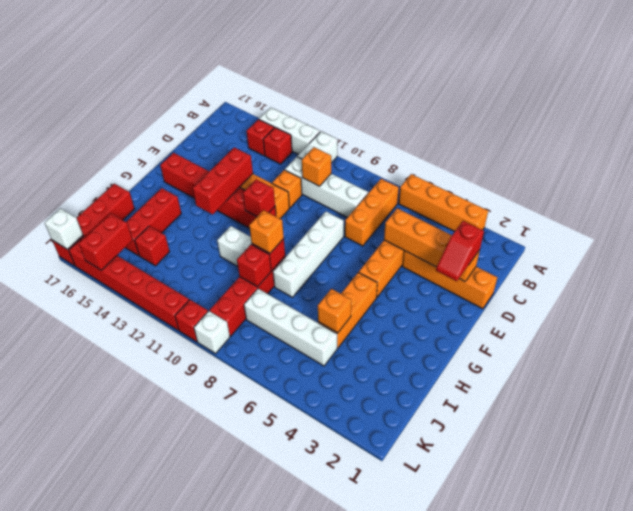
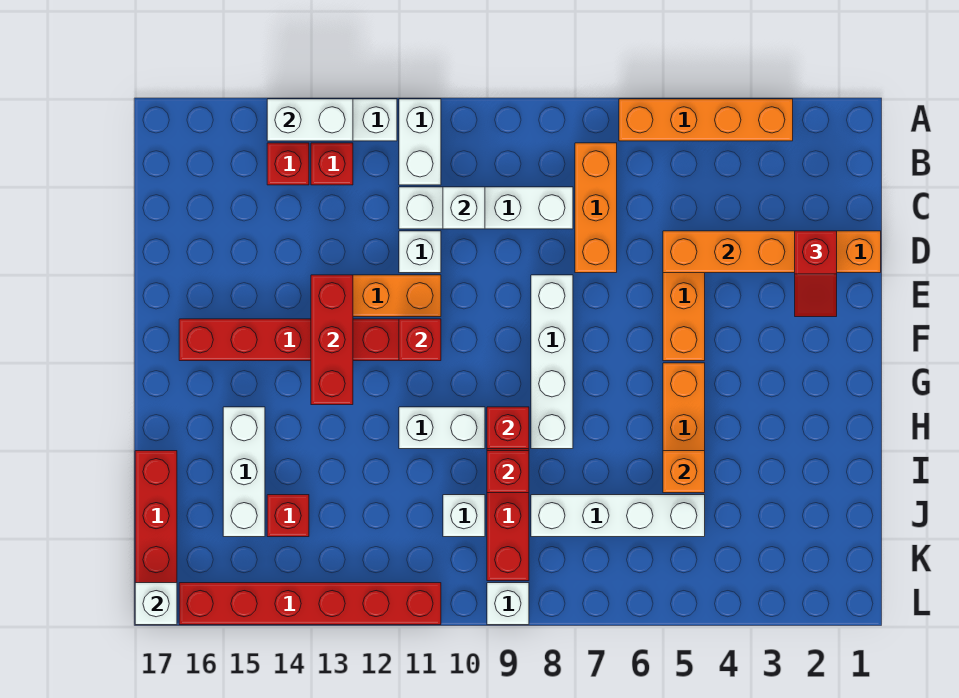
none -> white brick A13:A14 level 2
orange brick C10 level 2 -> white brick C10 level 2
orange brick D11 level 1 -> white brick D11 level 1
orange brick H9 level 3 -> none
red brick H15:J15 level 1 -> white brick H15:J15 level 1
none -> white brick J10 level 1
red brick K15:L15 level 2 -> none
red brick L10 level 1 -> none

